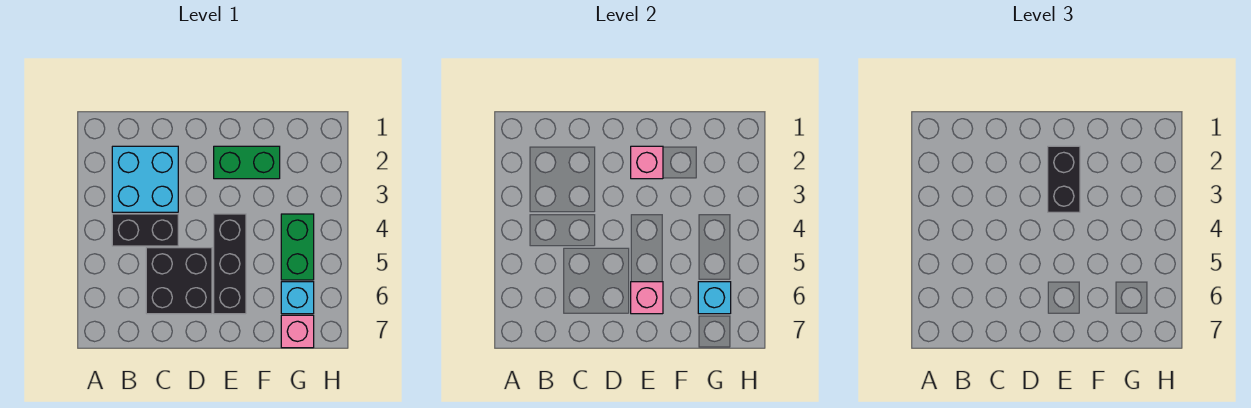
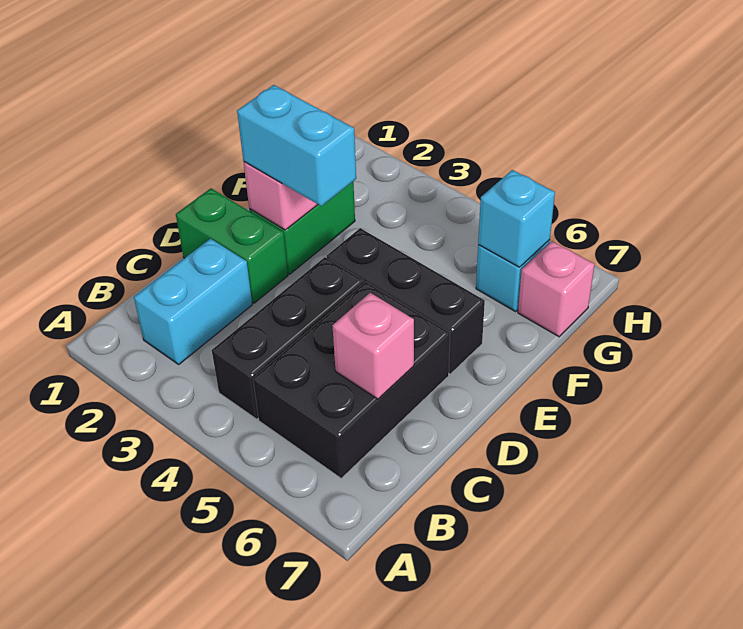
cyan brick B2:C3 level 1 -> cyan brick B2:C2 level 1
black brick B4:C4 level 1 -> black brick B4:D4 level 1
black brick C5:D6 level 1 -> black brick B5:D6 level 1
black brick E2:E3 level 3 -> cyan brick E2:E3 level 3
pink brick E6 level 2 -> pink brick C6 level 2
green brick G4:G5 level 1 -> green brick D1:D2 level 1

